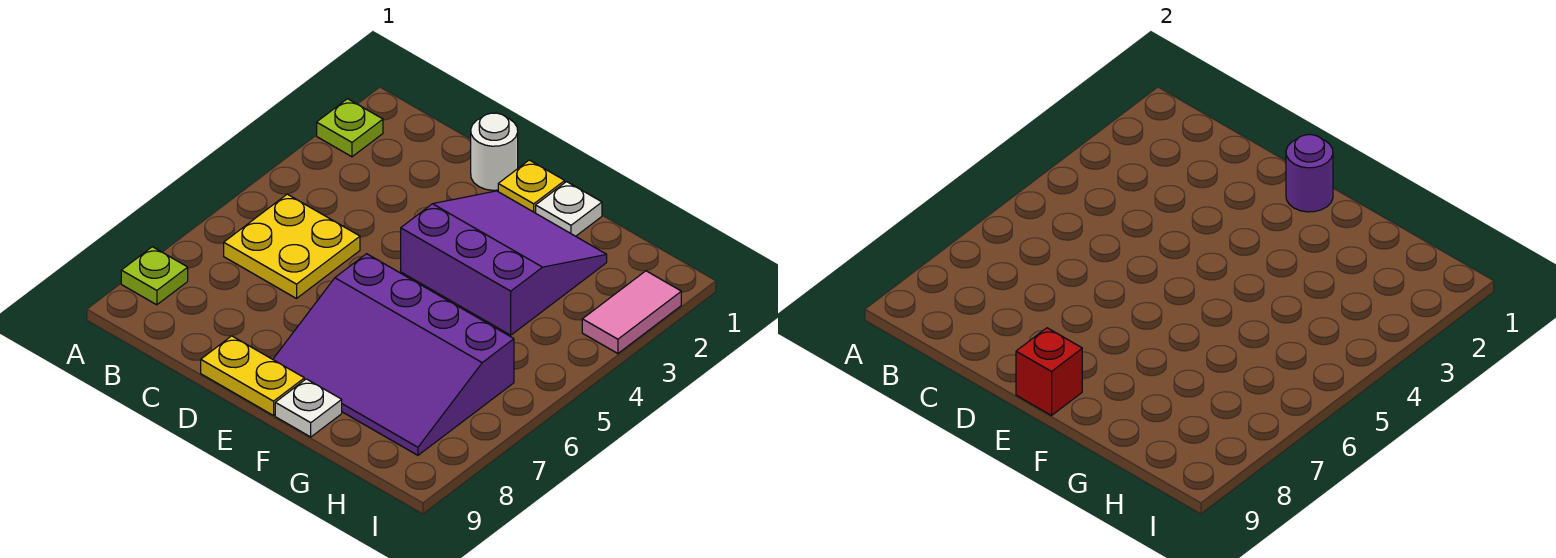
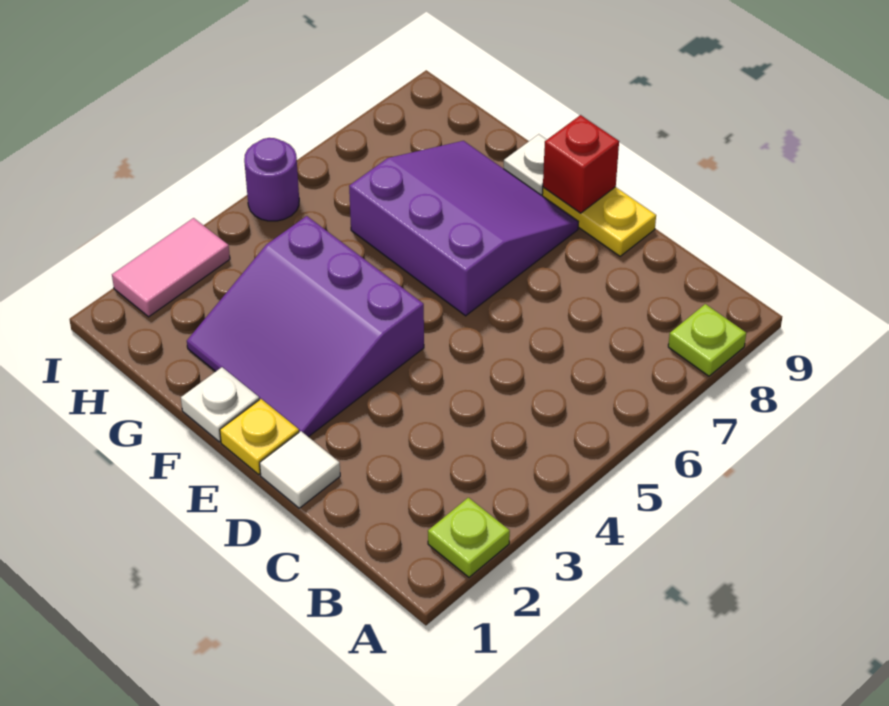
yellow plate B5:C6 level 1 -> none
white round brick D1 level 1 -> white tile D1 level 1
purple round brick E1 level 2 -> purple round brick I5 level 1
purple slope E6:H8 level 1 top 6 -> purple slope E6:G8 level 1 top 6

